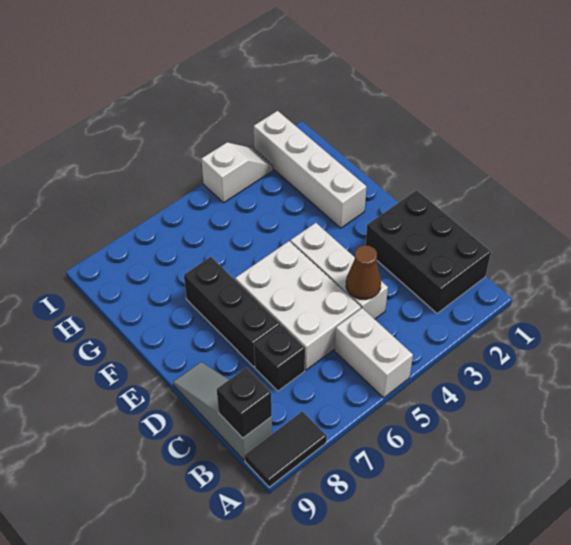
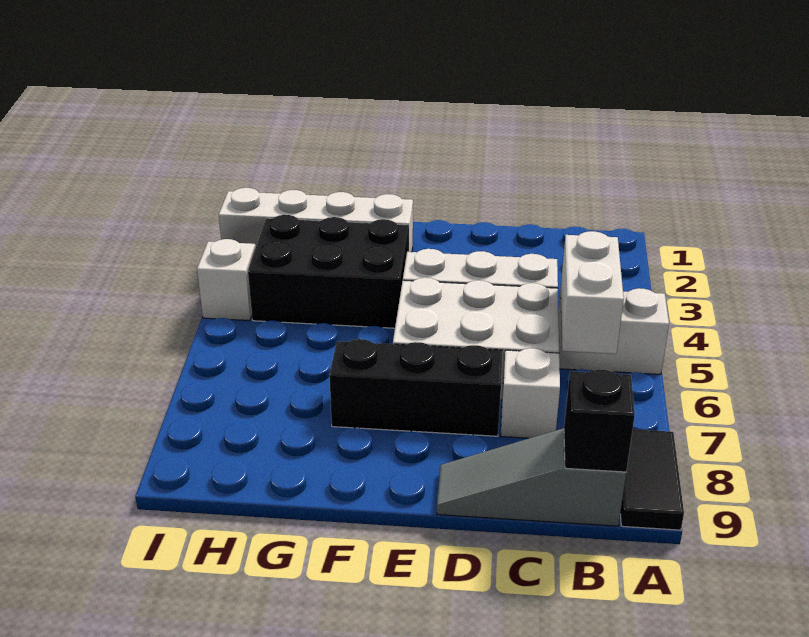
black brick B1:D2 level 1 -> black brick F3:H4 level 1
none -> white brick B5:B6 level 2
brown cone C4 level 2 -> none
black brick C7 level 1 -> white brick C7 level 1

